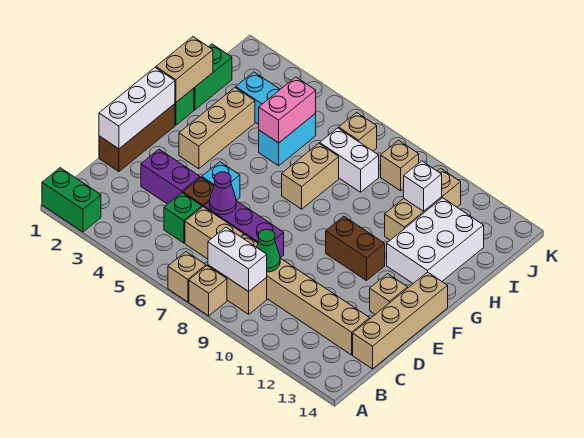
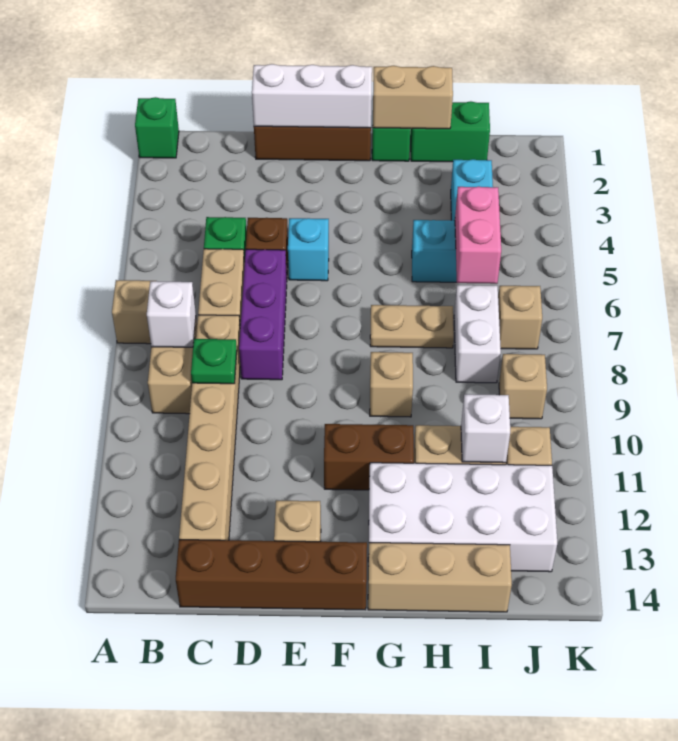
green brick A1:A2 level 1 -> green brick A1 level 1
tan brick A8 level 1 -> tan brick G9 level 1
white brick B8:B9 level 2 -> white brick B8 level 2
green cone C9 level 2 -> green plate C9 level 2
tan brick C14:F14 level 1 -> brown brick C14:F14 level 1
purple brick D3:D4 level 1 -> none
purple cone D6 level 2 -> none
tan brick F3:H3 level 1 -> tan brick G14:I14 level 1
brown brick F10:F11 level 1 -> brown brick F11:G11 level 1
tan brick G7:H7 level 1 -> tan plate G7:H7 level 1
white brick G12:I13 level 1 -> white brick G12:J13 level 1
pink brick H5:I5 level 2 -> pink brick I5:I6 level 2

